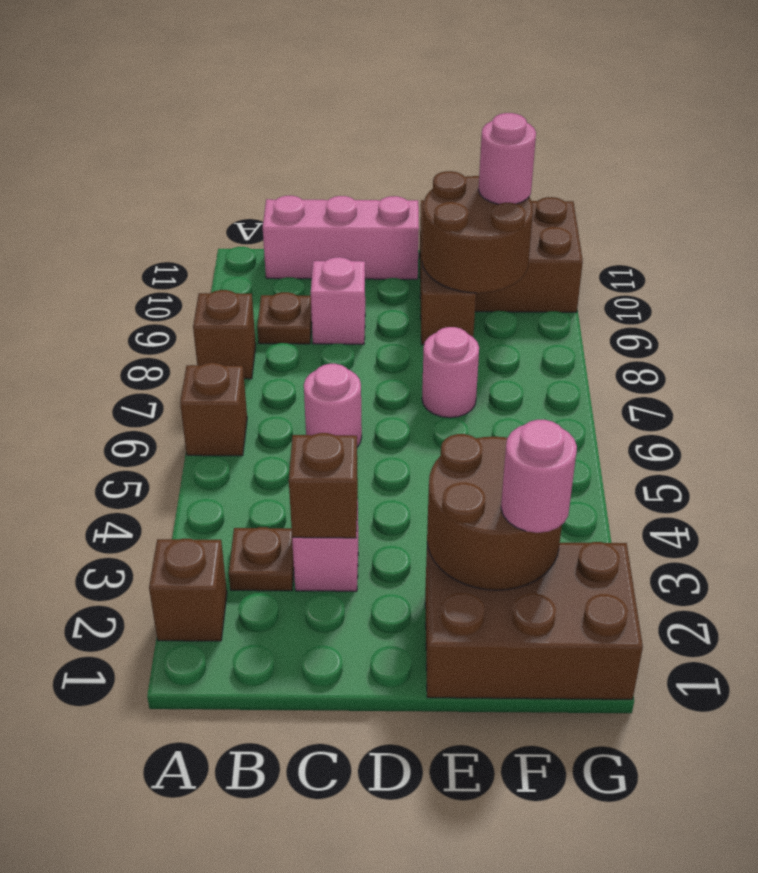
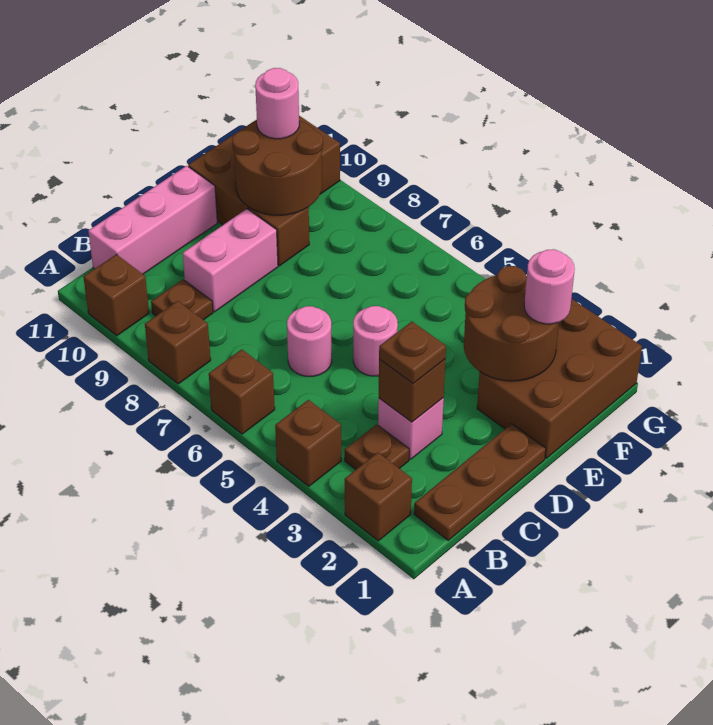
none -> brown brick A4 level 1
none -> brown brick A10 level 1
none -> brown plate B1:D1 level 1
none -> brown plate C3 level 3
pink brick C9 level 1 -> pink brick C9:D9 level 1
pink round brick E7 level 1 -> pink round brick D5 level 1

